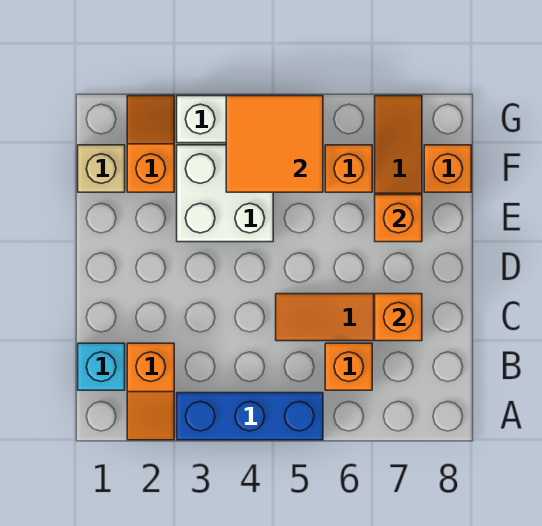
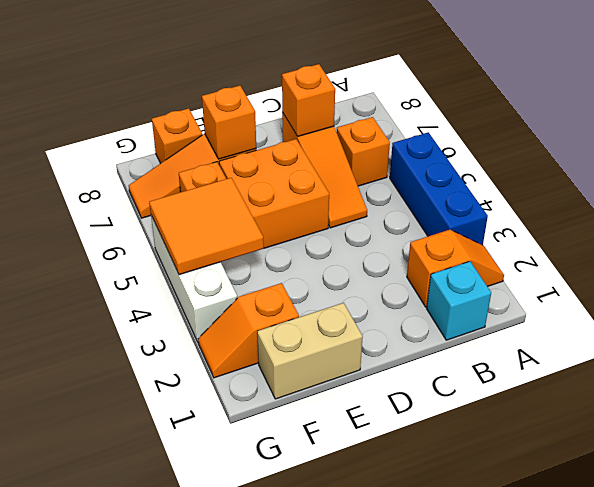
none -> orange brick D5:E6 level 1
white brick E3:F4 level 1 -> none
tan brick F1 level 1 -> tan brick E1:F1 level 1

